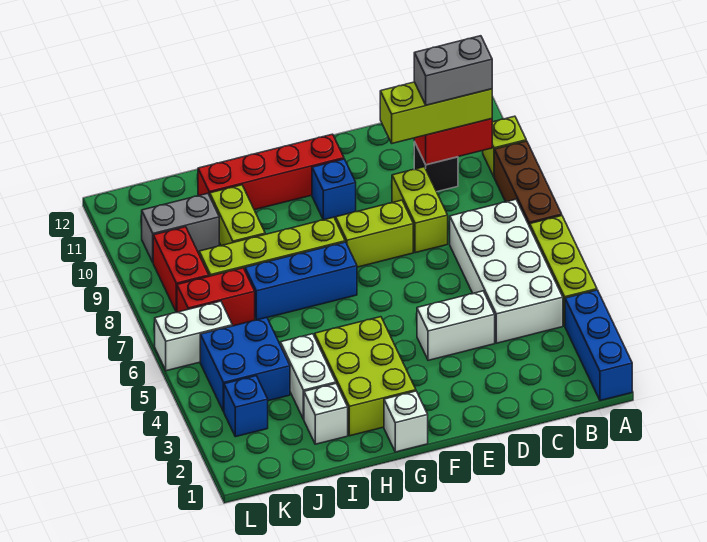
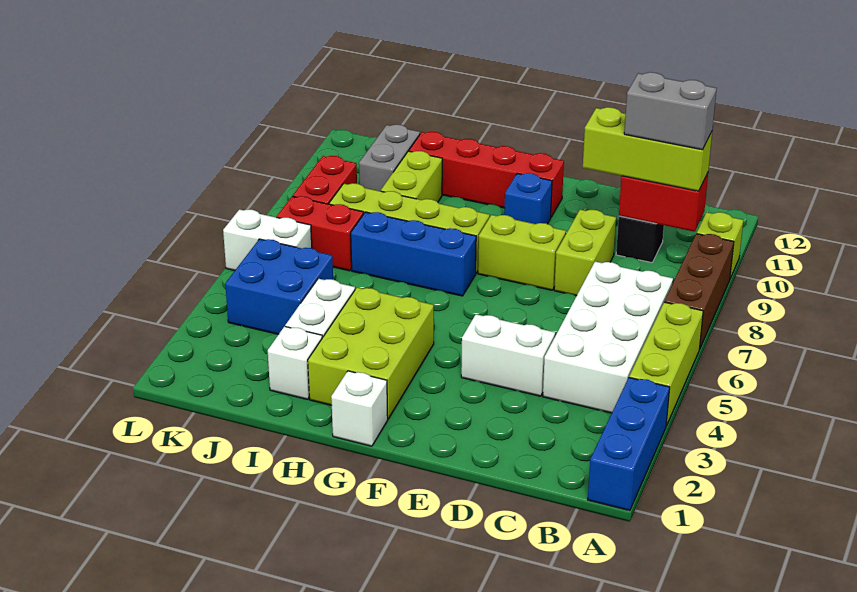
grey brick J10:K10 level 1 -> grey brick J10:J11 level 1
blue brick K3 level 1 -> none

